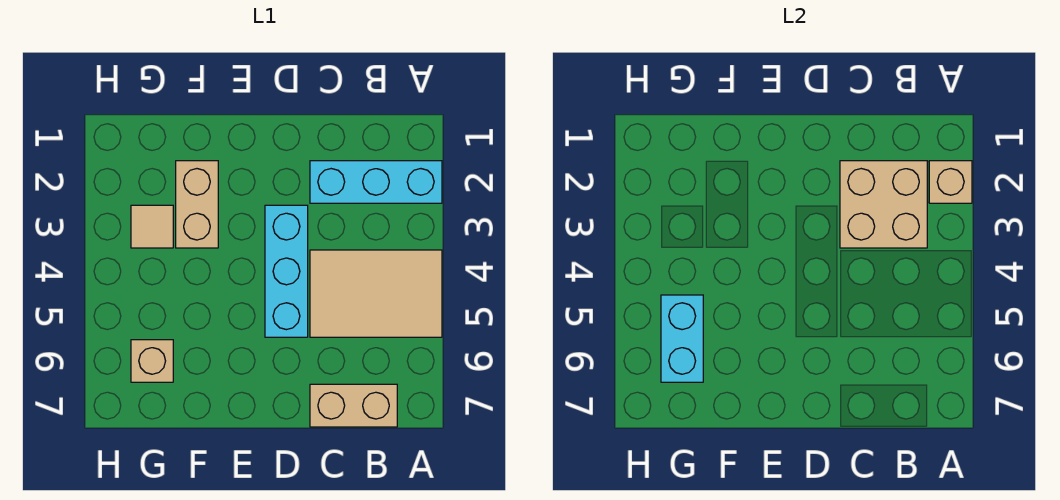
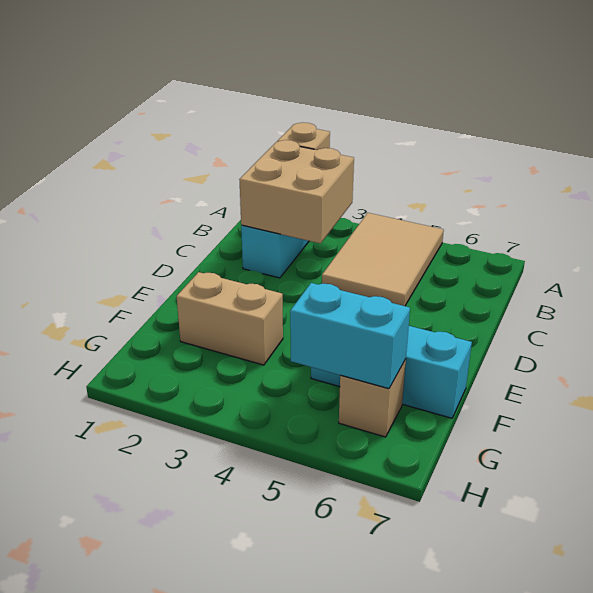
tan brick B7:C7 level 1 -> none
cyan brick D3:D5 level 1 -> cyan brick F5:F7 level 1
tan tile G3 level 1 -> none

